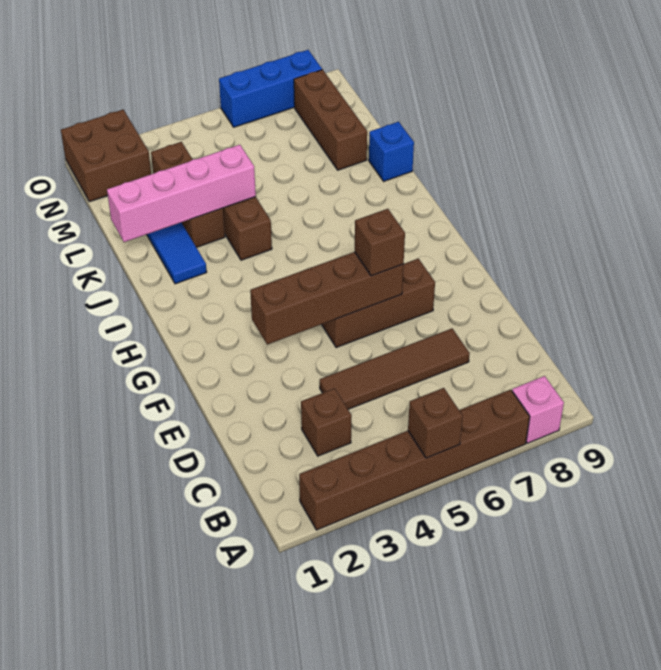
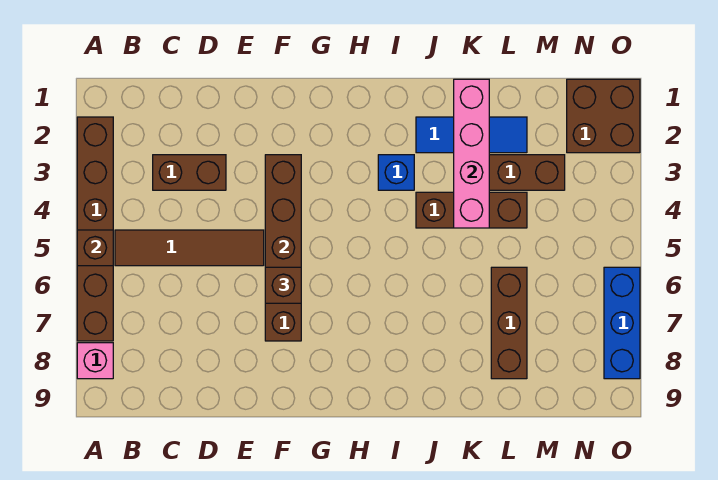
brown brick C3 level 1 -> brown brick C3:D3 level 1
brown tile D4:D7 level 1 -> brown tile B5:E5 level 1
blue brick K9 level 1 -> blue brick I3 level 1
brown brick L8:N8 level 1 -> brown brick L6:L8 level 1

